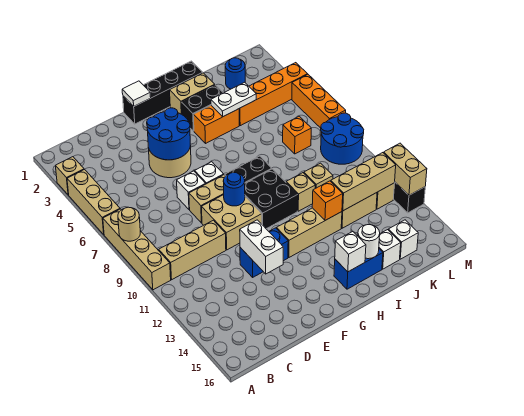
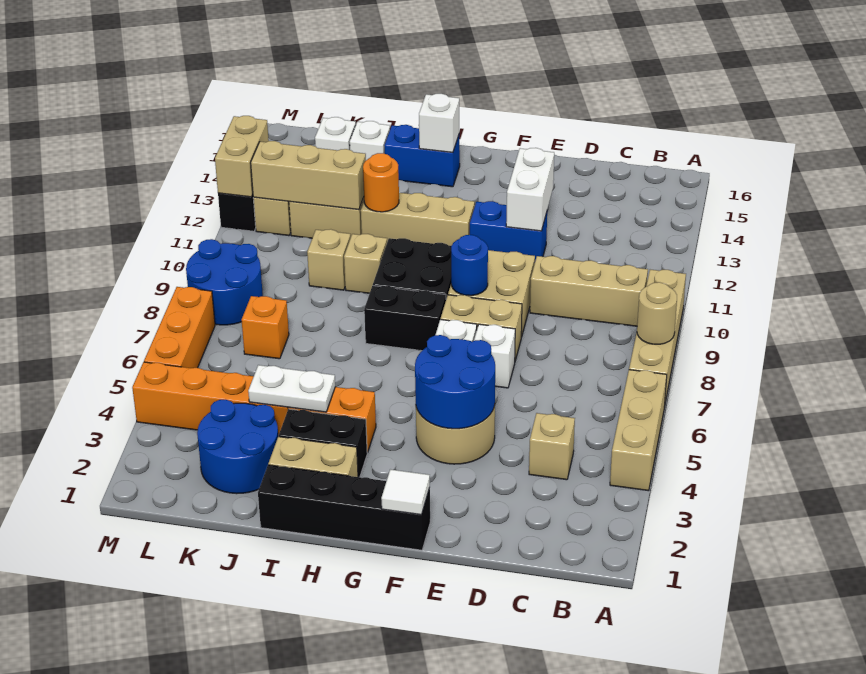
tan brick A3 level 1 -> tan brick C4 level 1
orange brick I12 level 2 -> orange round brick I12 level 2
white round brick I15 level 2 -> none
blue round brick K2 level 1 -> blue round brick J2:K3 level 1

